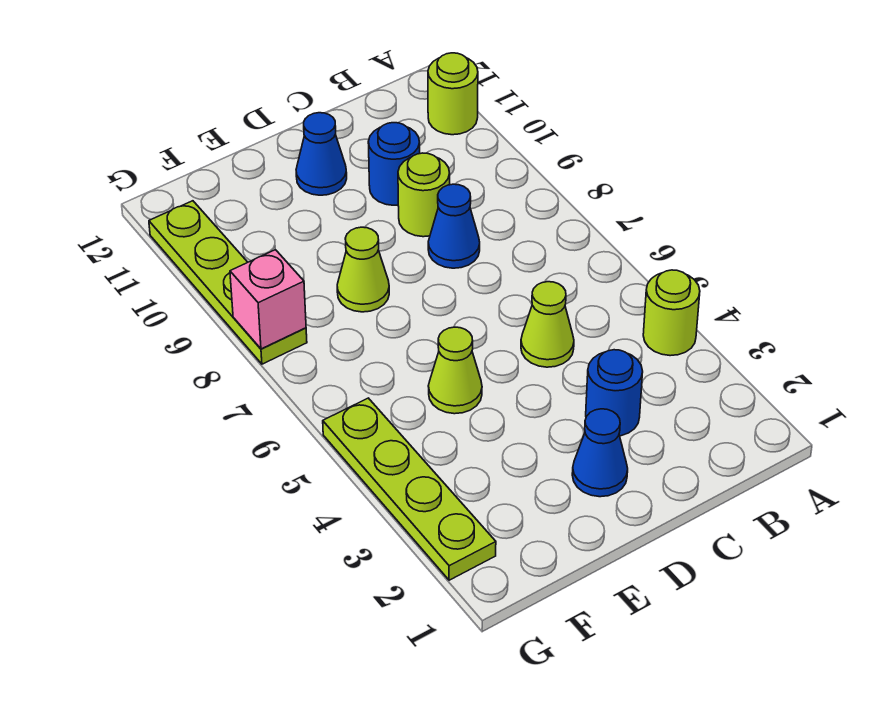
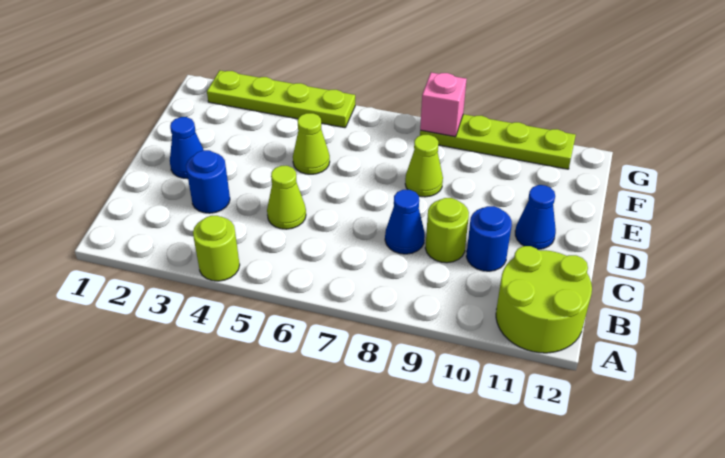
lime round brick A11 level 1 -> lime round brick A11:B12 level 1

